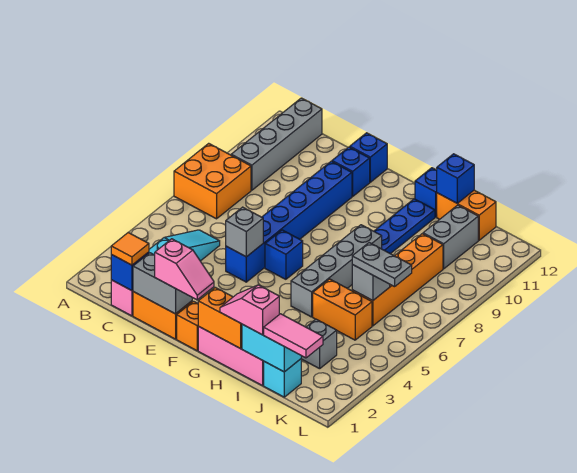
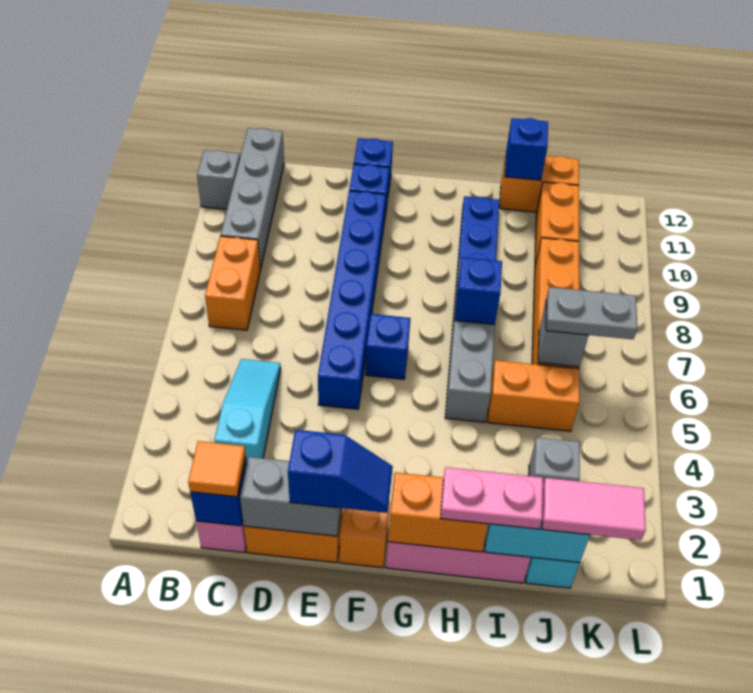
orange brick A7:B8 level 1 -> orange brick B7:B8 level 1
pink slope E1:F1 level 3 top E -> blue slope E1:F1 level 3 top E
grey brick E5 level 2 -> grey brick A11 level 1
pink slope H1:I1 level 3 top I -> pink plate H1:I1 level 3
blue brick H12 level 1 -> blue brick H7 level 2
grey brick J10:J11 level 1 -> orange brick J10:J11 level 1

